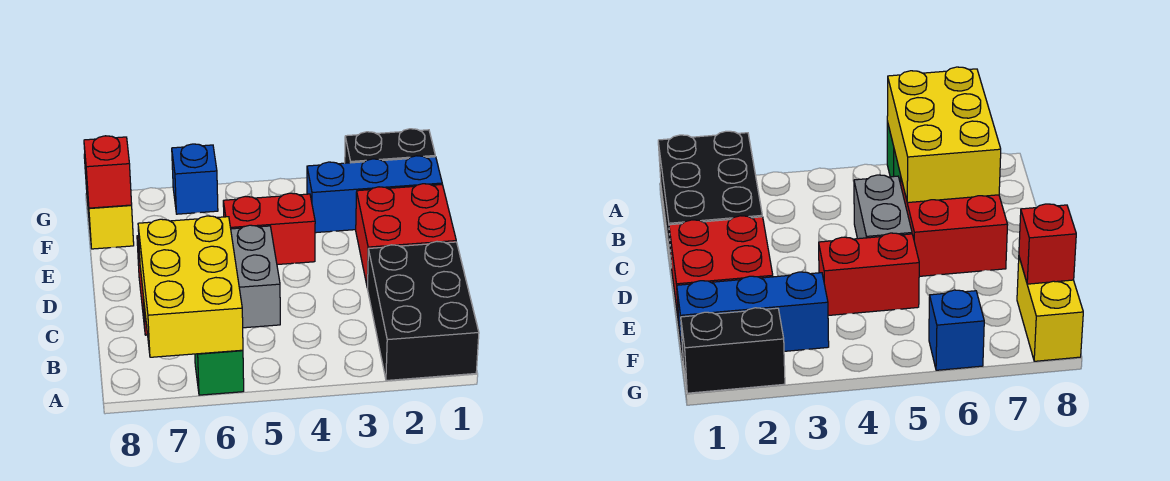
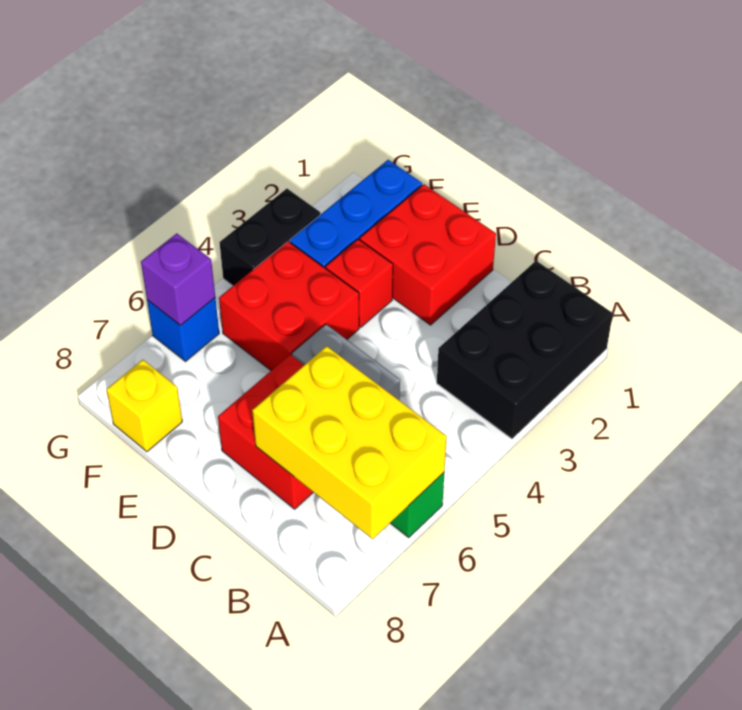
black brick A1:C2 level 1 -> black brick A1:B3 level 1
red brick E4:E5 level 1 -> red brick E4:F5 level 1
yellow brick F8:G8 level 1 -> yellow brick F8 level 1
red brick F8 level 2 -> red brick E3 level 1
black brick G1:G2 level 1 -> black brick G3:G4 level 1
none -> purple brick G6 level 2

